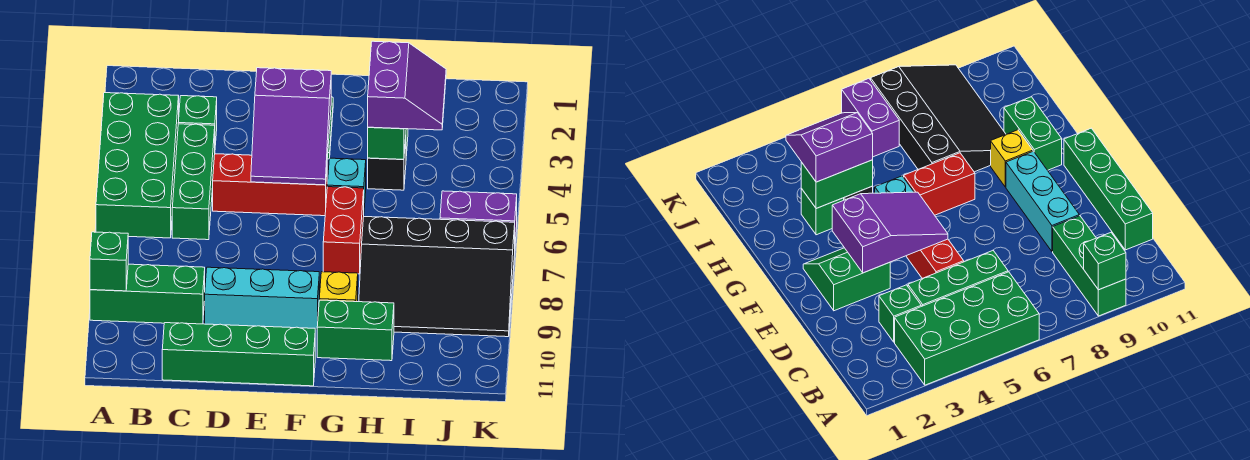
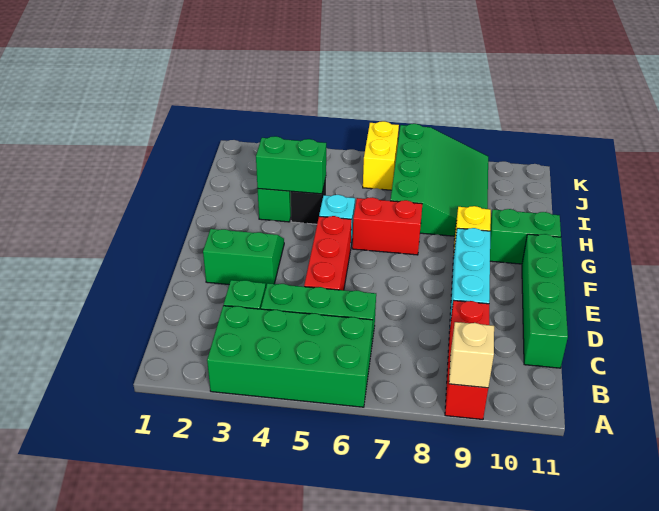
green brick A9:C9 level 1 -> red brick A9:C9 level 1
green brick A9 level 2 -> tan brick A9 level 2
purple slope E3:F5 level 2 top 3 -> none
green brick G10:H10 level 1 -> green brick G10:G11 level 1
purple slope H3:I4 level 3 top H -> none
black slope H7:K9 level 1 top 7 -> green slope H7:K9 level 1 top 7
purple brick J6:K6 level 1 -> yellow brick J6:K6 level 1

